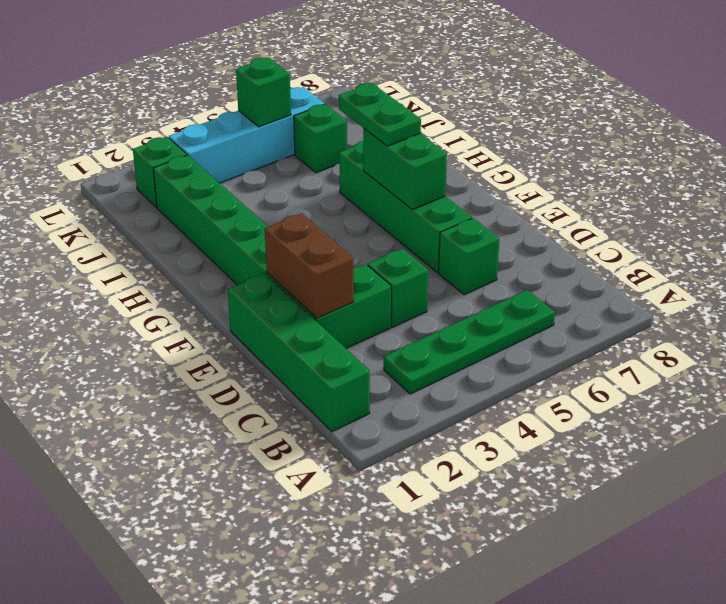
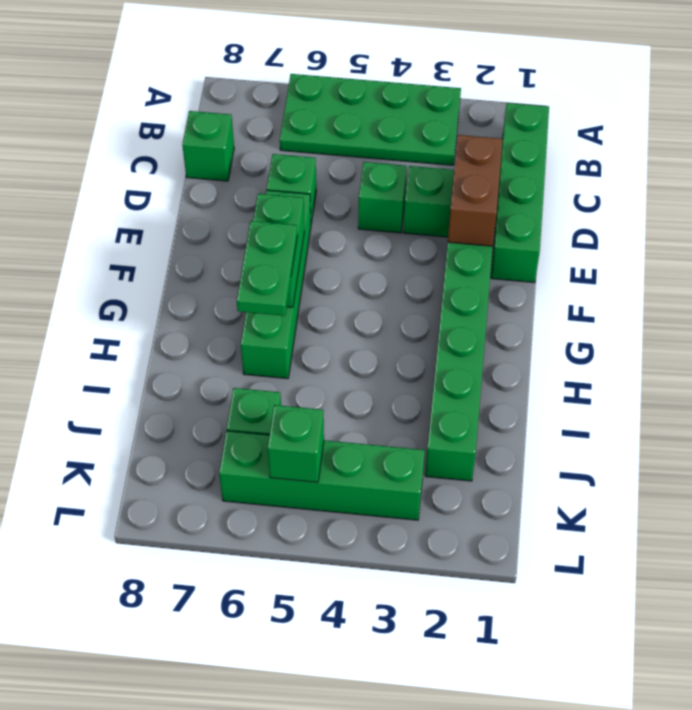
green plate B3:B6 level 1 -> green plate A3:B6 level 1
green brick K2 level 1 -> green brick C8 level 1
cyan brick K3:K6 level 1 -> green brick K3:K6 level 1

